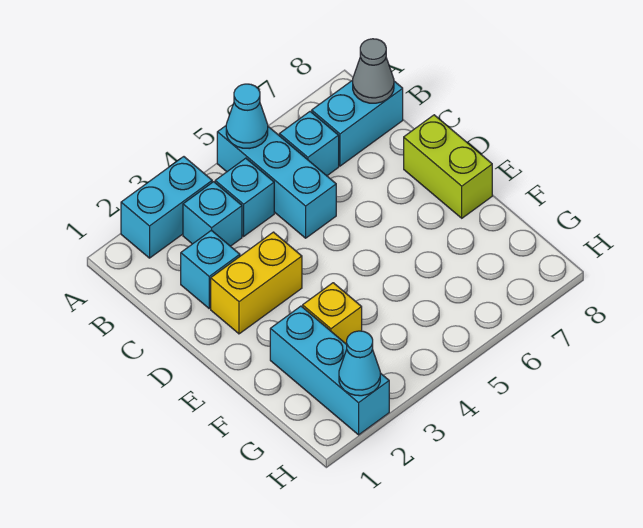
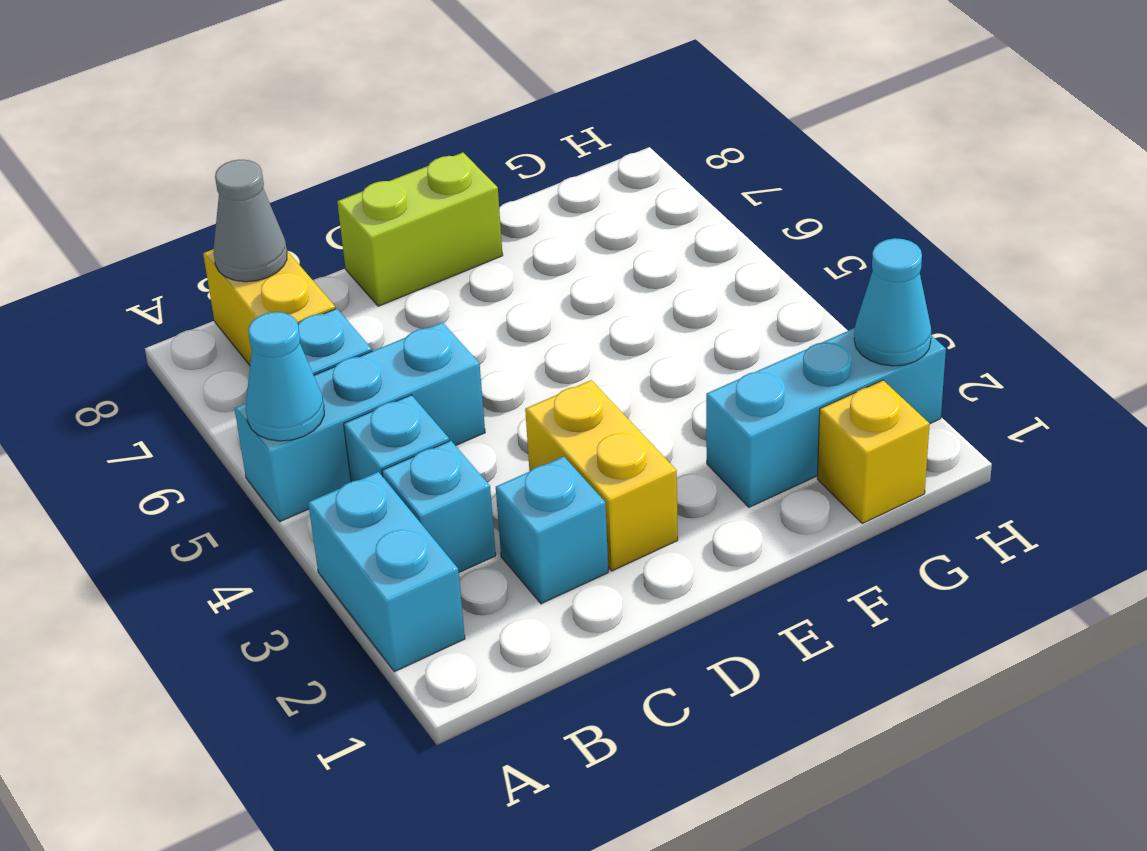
cyan brick B7:B8 level 1 -> yellow brick B7:B8 level 1
yellow brick F3 level 1 -> yellow brick G1 level 1

